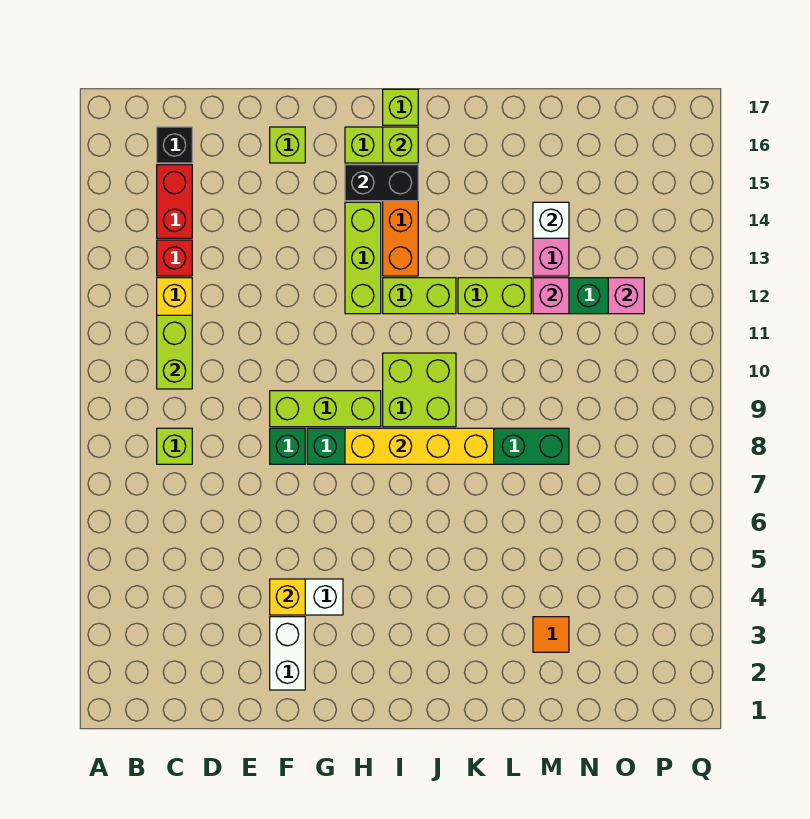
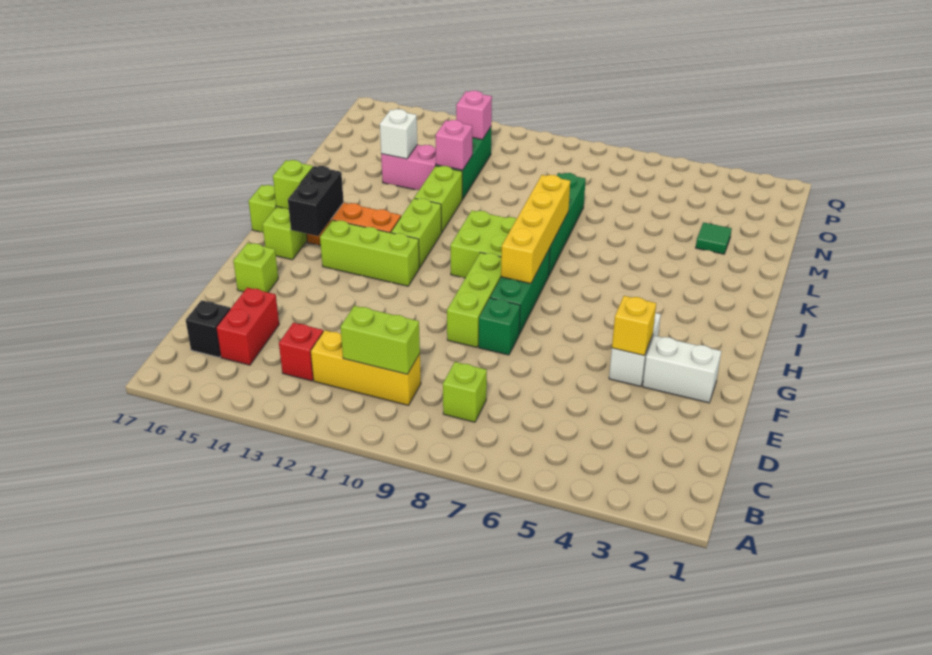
red brick C14:C15 level 1 -> red brick C15:D15 level 1
orange tile M3 level 1 -> green tile M3 level 1

